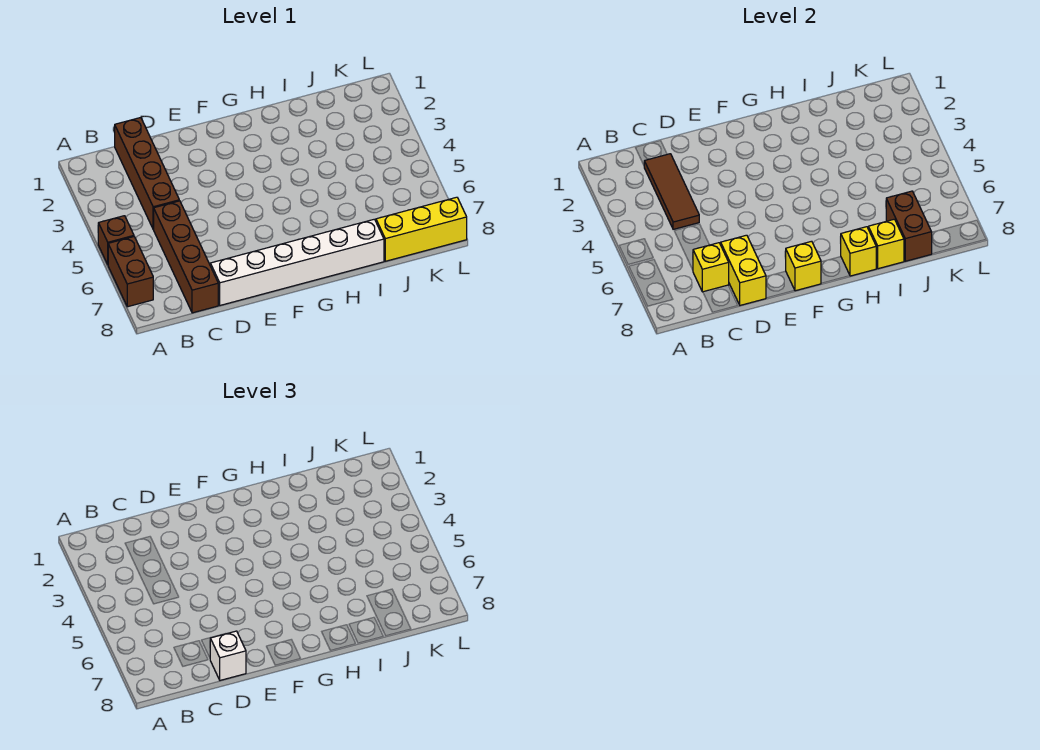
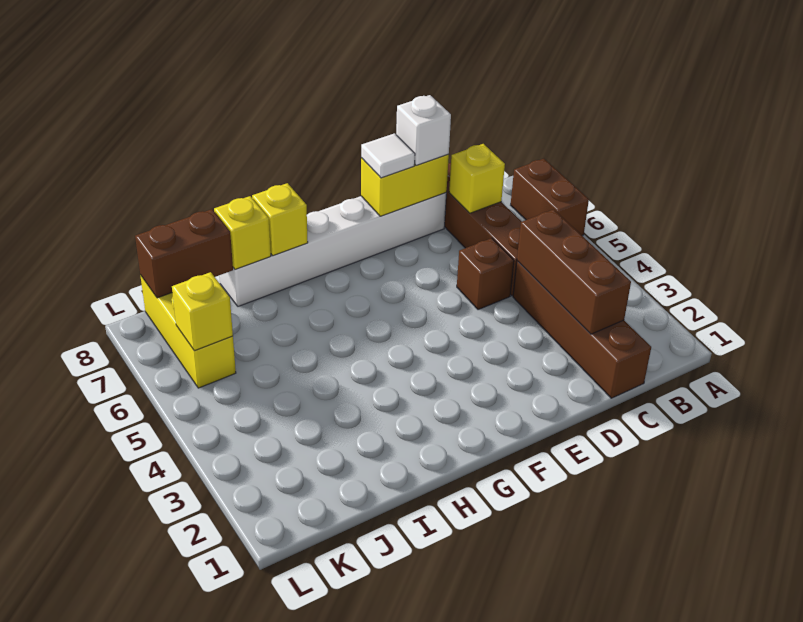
brown brick A5 level 1 -> brown brick D5 level 1
brown tile C2:C4 level 2 -> brown brick C2:C4 level 2
yellow brick D7:D8 level 2 -> yellow brick D8:E8 level 2
none -> white tile E8 level 3
yellow brick F8 level 2 -> yellow brick K6 level 2
brown brick J7:J8 level 2 -> brown brick J8:K8 level 2
yellow brick J8:L8 level 1 -> yellow brick K6:K8 level 1

